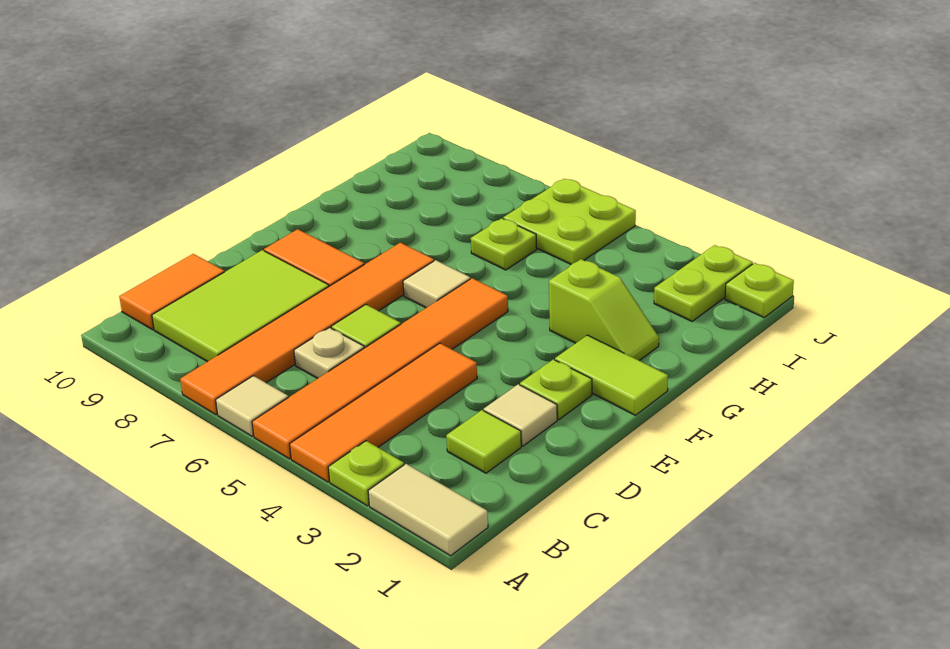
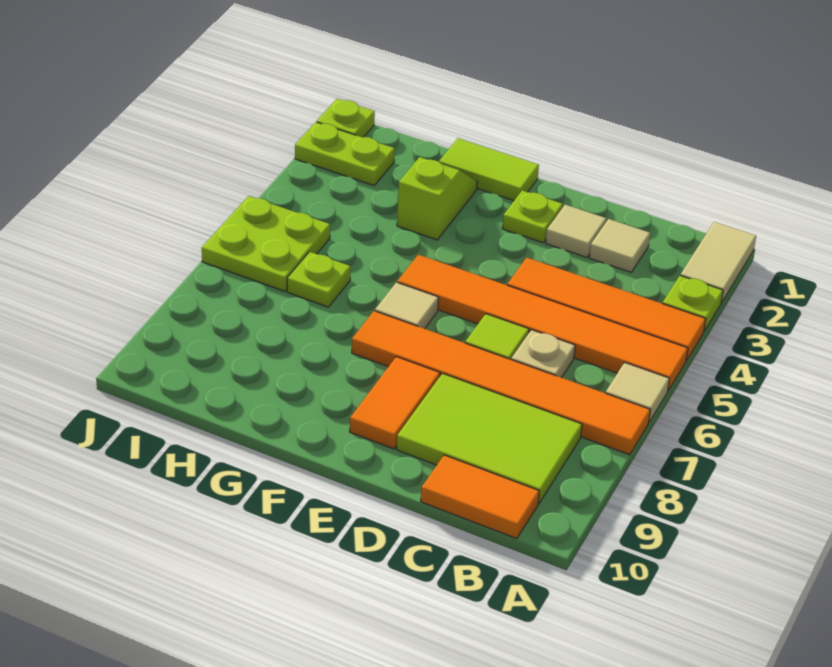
lime tile C2 level 1 -> tan tile C2 level 1
lime tile F1:F2 level 1 -> lime tile F1:G1 level 1

